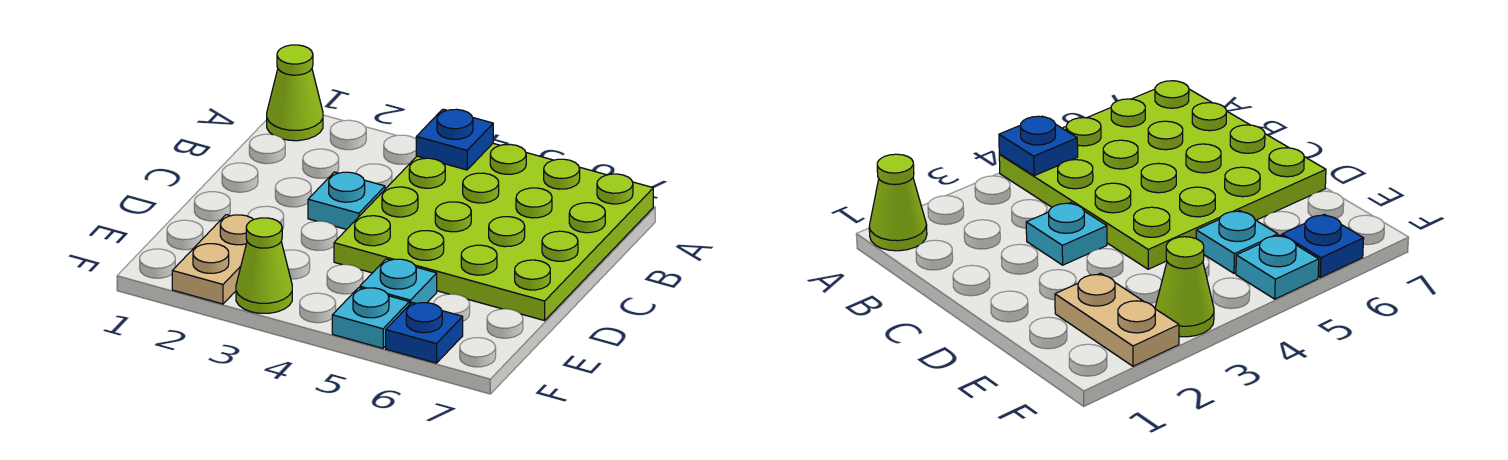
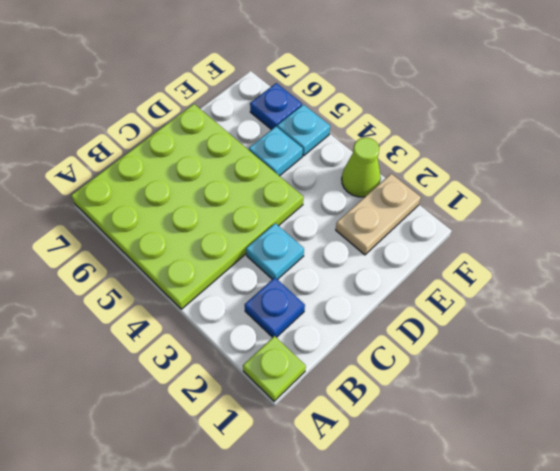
lime cone A1 level 1 -> lime plate A1 level 1
blue plate A4 level 2 -> blue plate B2 level 1

